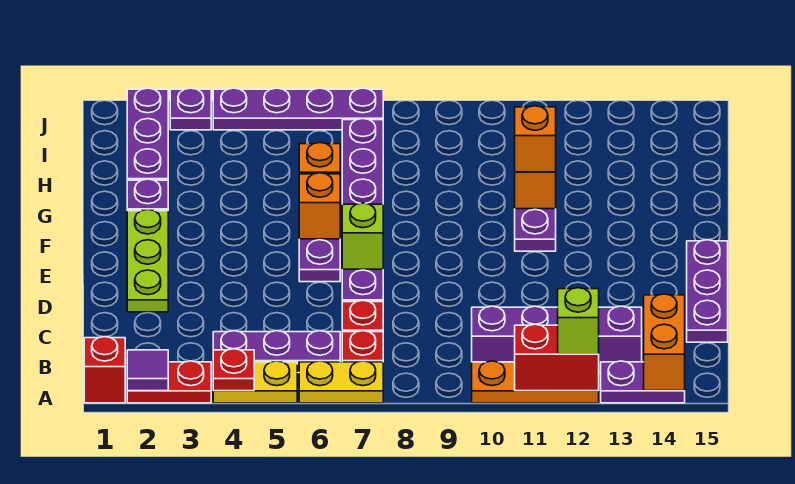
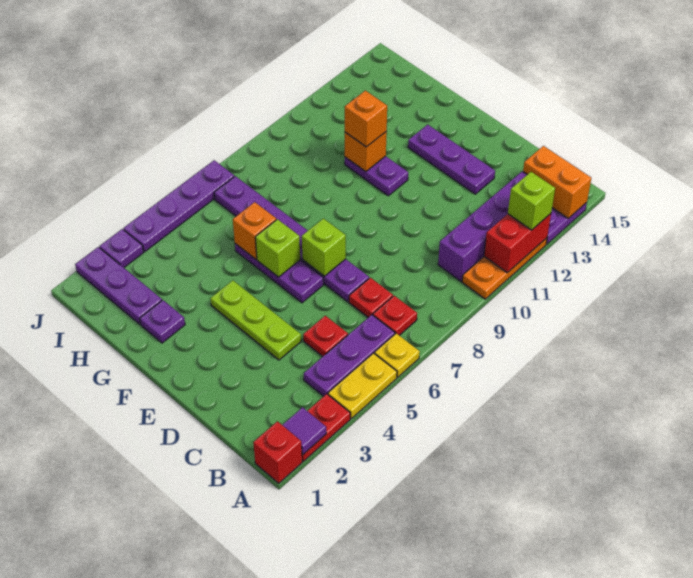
red plate A4 level 2 -> red plate C5 level 1
yellow plate A6:A7 level 1 -> yellow plate A6 level 1
purple plate C15:E15 level 1 -> purple plate D13:F13 level 1
lime plate D2:F2 level 1 -> lime plate D4:F4 level 1
orange brick F6 level 2 -> lime brick F6 level 2

